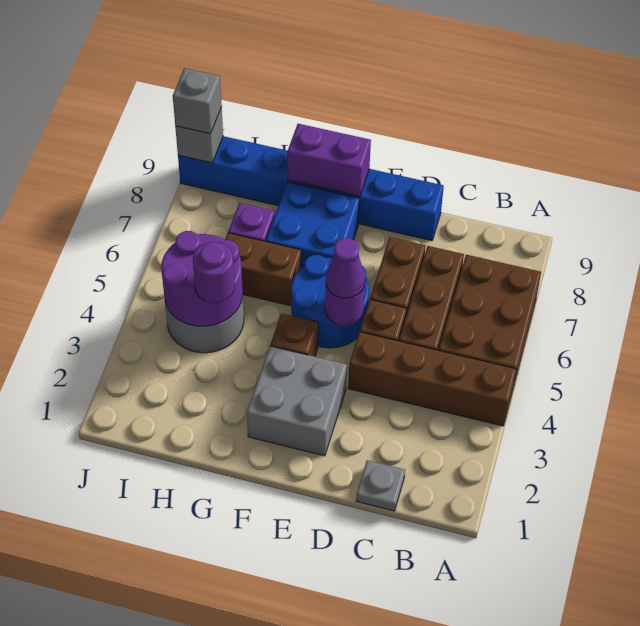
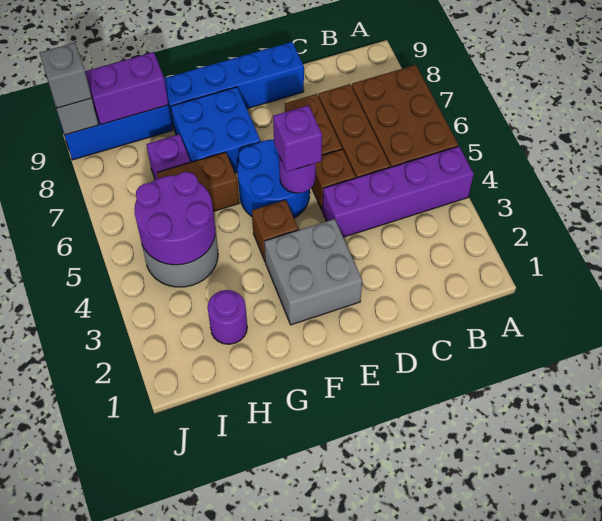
brown brick A4:D4 level 1 -> purple brick A4:D4 level 1
grey plate C1 level 1 -> none
purple cone E5 level 3 -> purple brick E5 level 3
purple brick F9:G9 level 2 -> purple brick H9:I9 level 2
purple round brick H4 level 3 -> purple round brick H2 level 1

